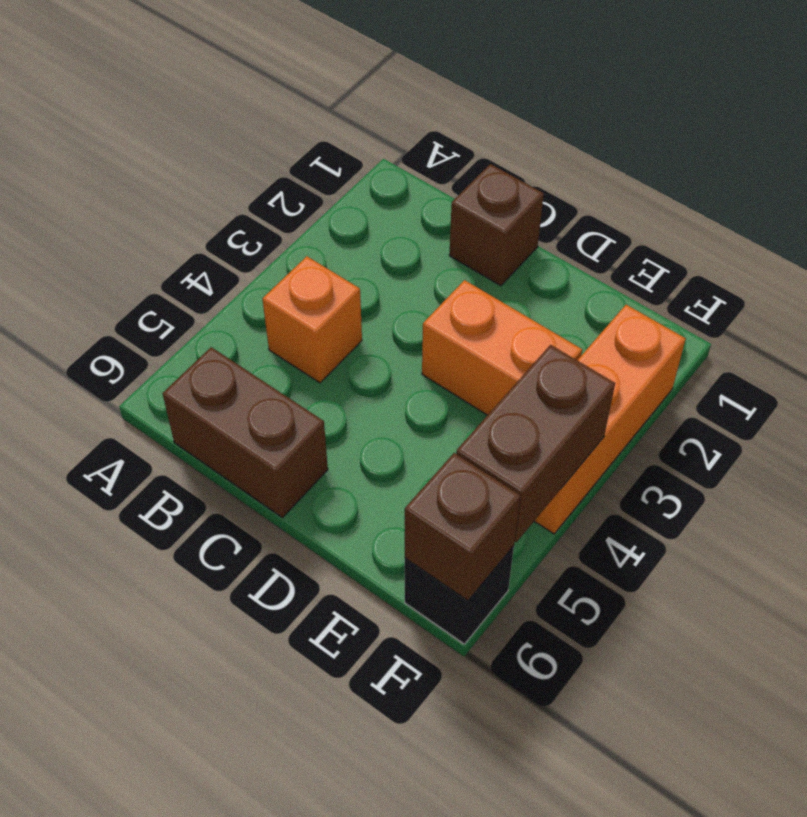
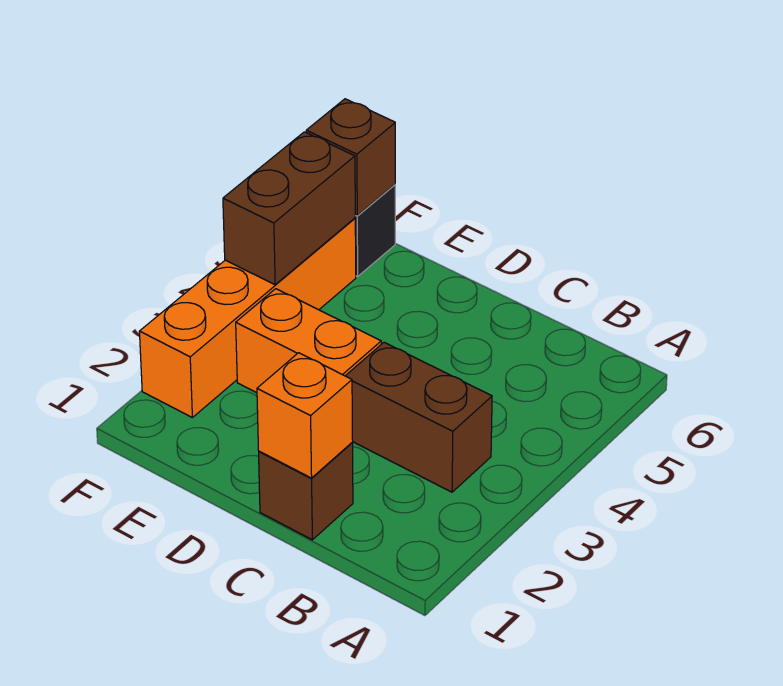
orange brick B4 level 1 -> orange brick C1 level 2
brown brick B6:C6 level 1 -> brown brick B3:C3 level 1
orange brick F2:F4 level 1 -> orange brick F2:F5 level 1

